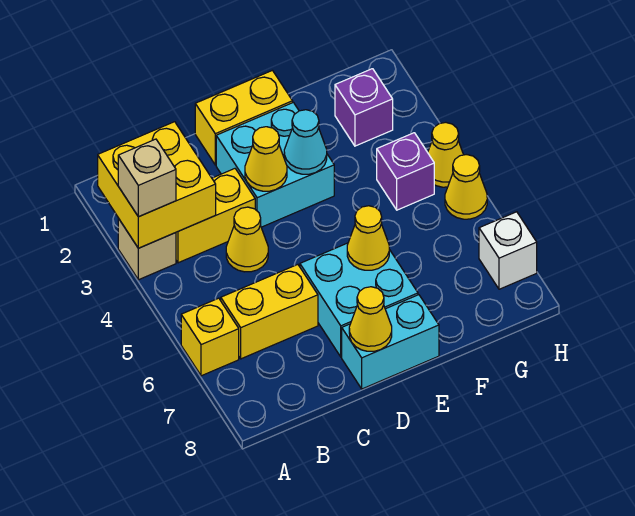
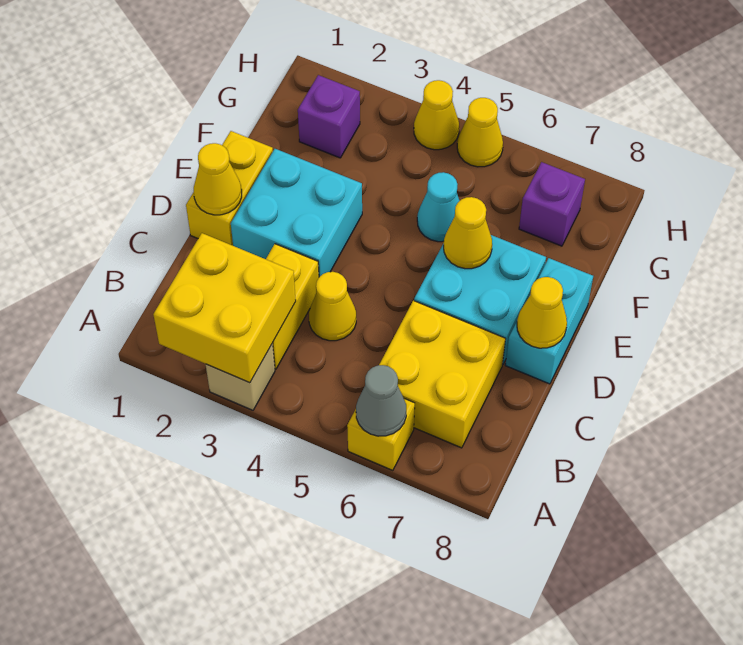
tan brick A3 level 3 -> none
none -> grey cone A6 level 2
yellow brick B6:C6 level 1 -> yellow brick B6:C7 level 1
yellow cone D3 level 2 -> yellow cone D1 level 2
cyan cone E3 level 2 -> cyan cone F5 level 1
purple brick G4 level 1 -> purple brick G7 level 1
white brick H7 level 1 -> none

